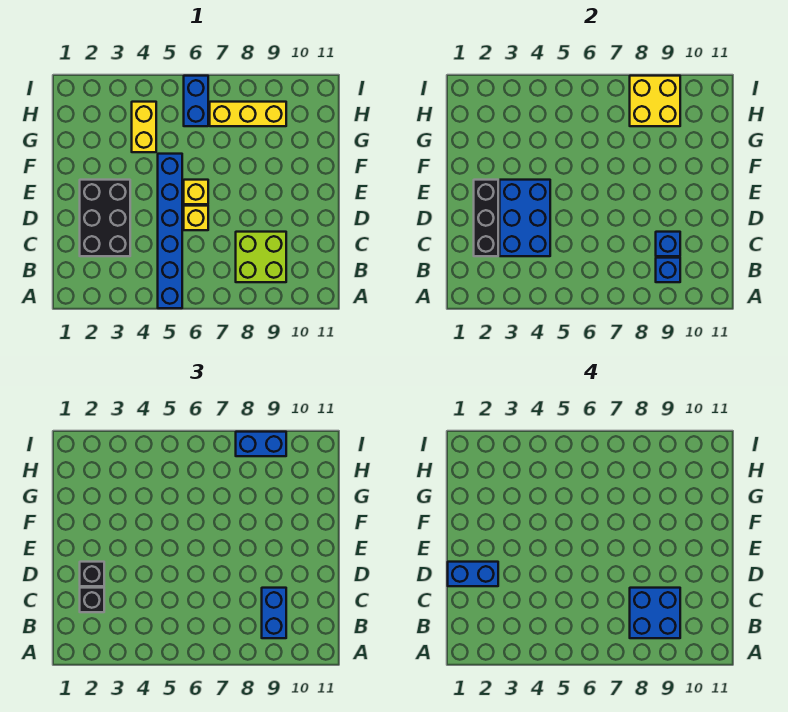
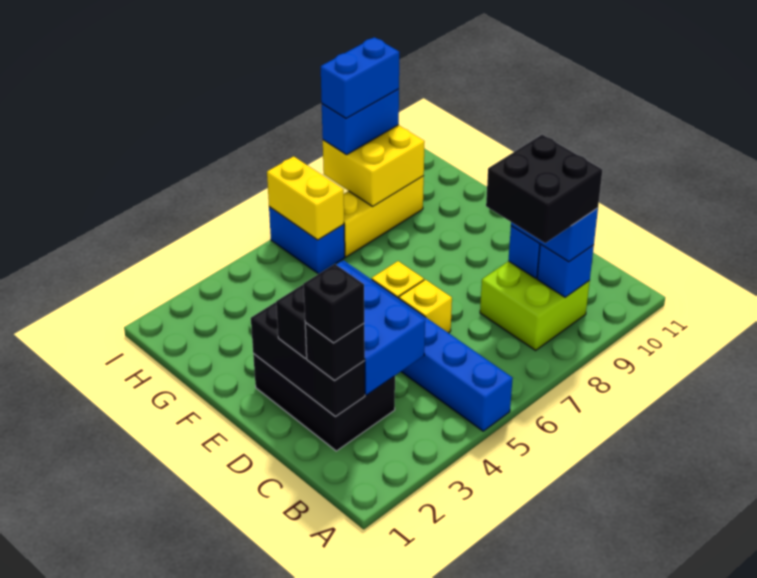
blue brick B8:C9 level 4 -> black brick B8:C9 level 4
none -> black brick C2 level 4
blue brick D1:D2 level 4 -> blue brick I8:I9 level 4
yellow brick G4:H4 level 1 -> yellow brick H6:I6 level 2

